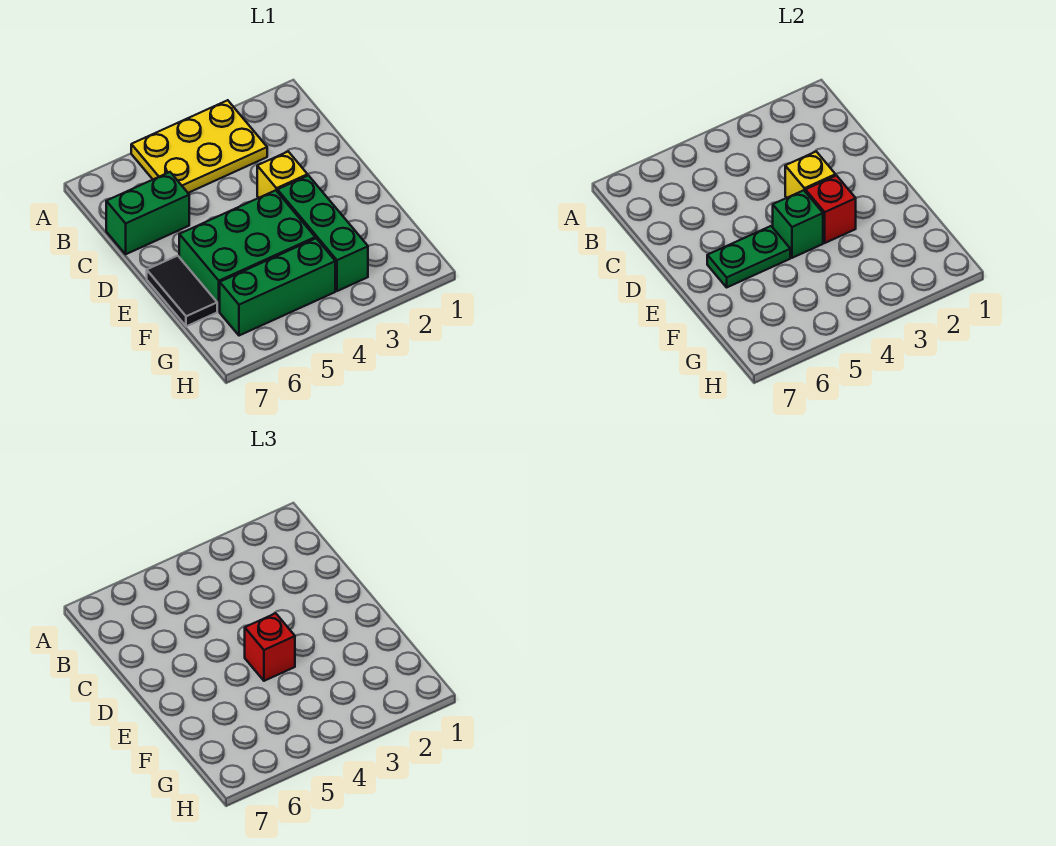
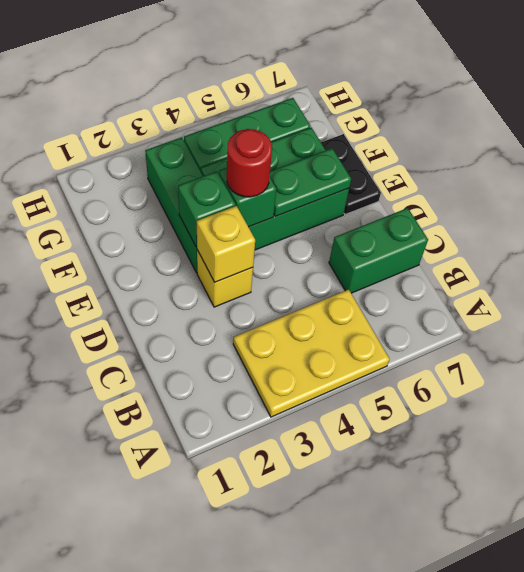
red brick E3 level 2 -> green brick E3 level 2
red brick E4 level 3 -> red round brick E4 level 3
black tile E7:F7 level 1 -> black plate E7:F7 level 1

